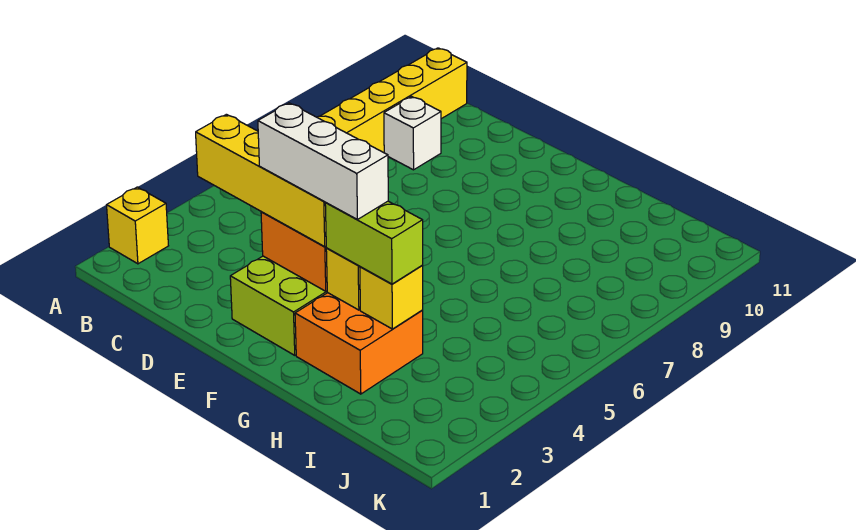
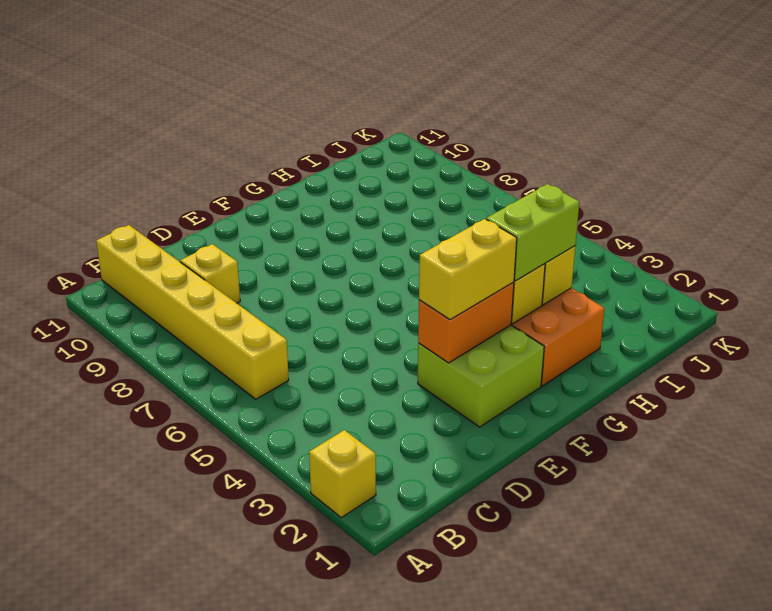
yellow brick C3:F3 level 3 -> yellow brick E3:F3 level 3
white brick C9 level 1 -> yellow brick C9 level 1
white brick E3:G3 level 4 -> none

